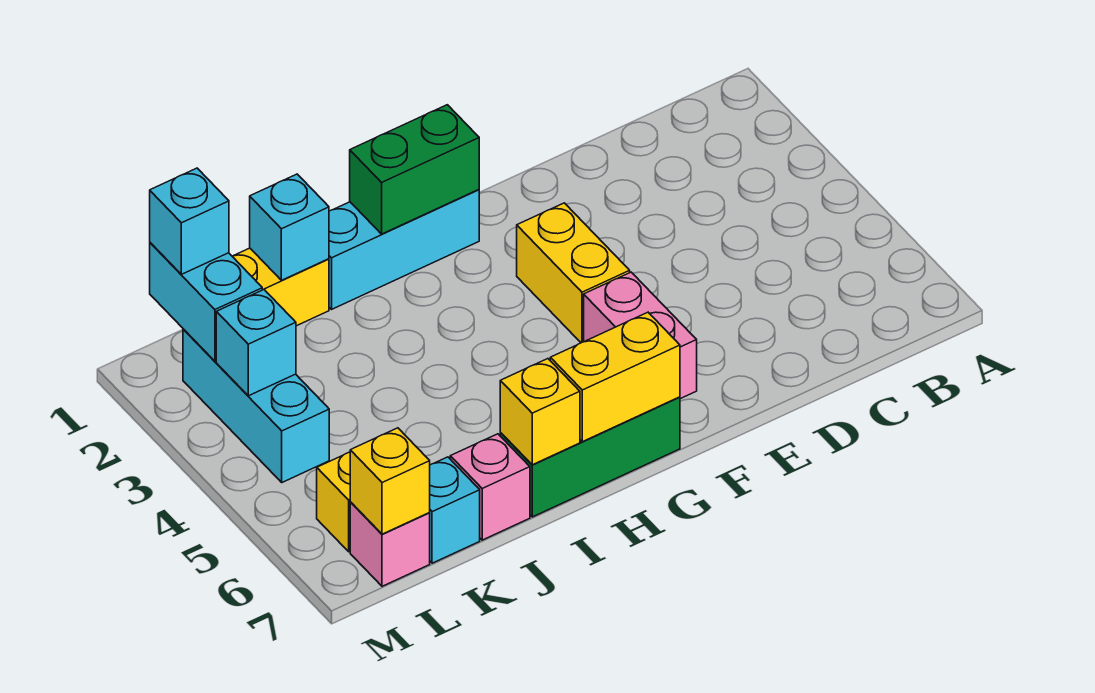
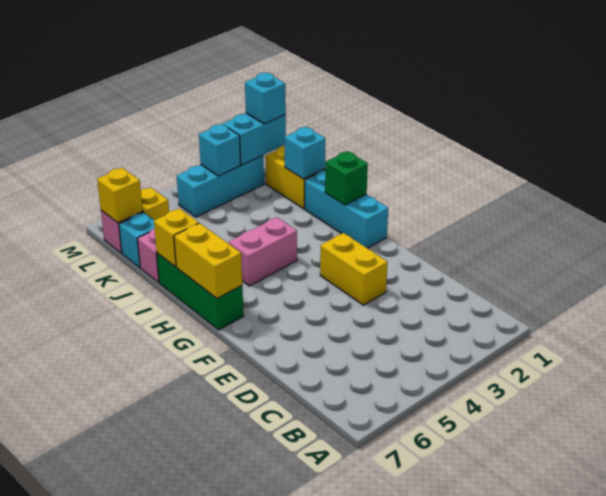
yellow brick F3:F4 level 1 -> yellow brick E3:F3 level 1
pink brick F5:F6 level 1 -> pink brick H4:H5 level 1
green brick G1:H1 level 2 -> green brick H1 level 2

